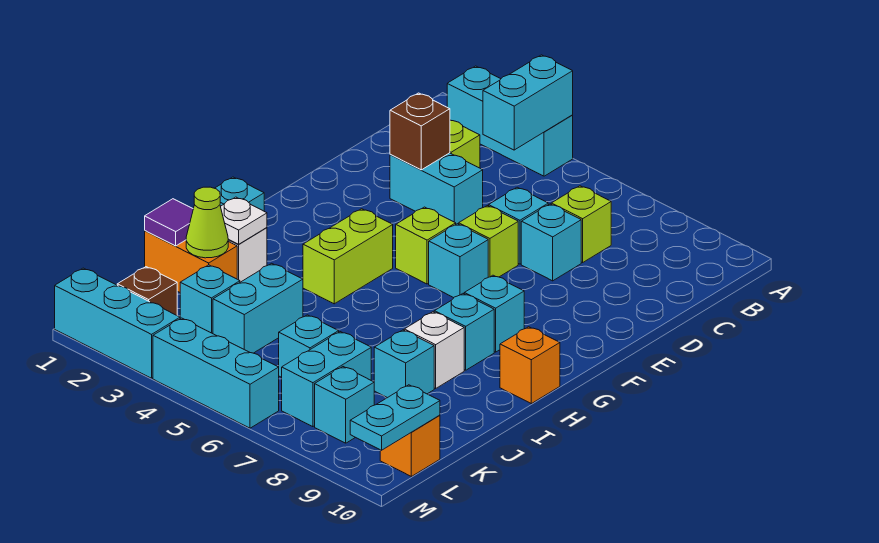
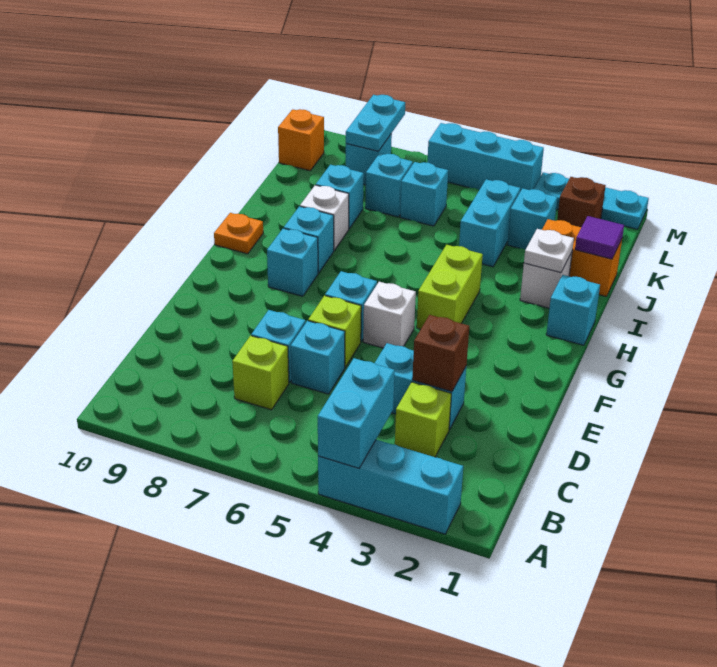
lime brick F5 level 1 -> white brick F5 level 1
orange brick H10 level 1 -> orange plate H10 level 1
lime cone J2 level 2 -> none
cyan brick K7:L7 level 1 -> cyan brick K7 level 1
cyan plate L10:M10 level 2 -> cyan plate L8:M8 level 2
cyan brick M1:M3 level 1 -> cyan plate M1:M3 level 1

